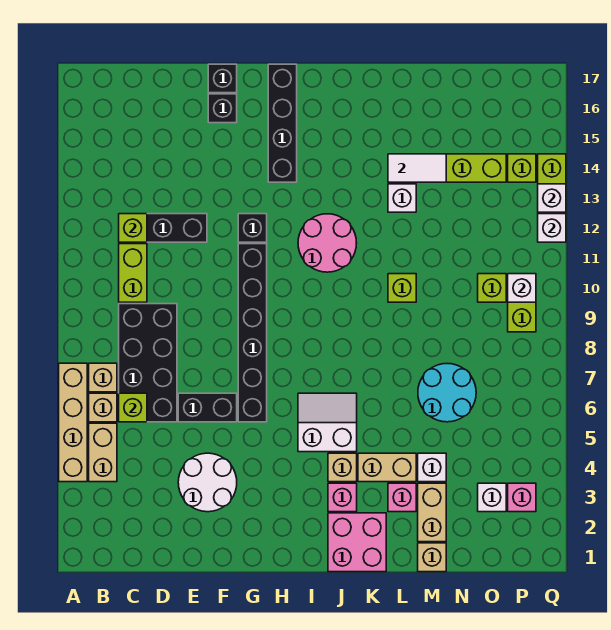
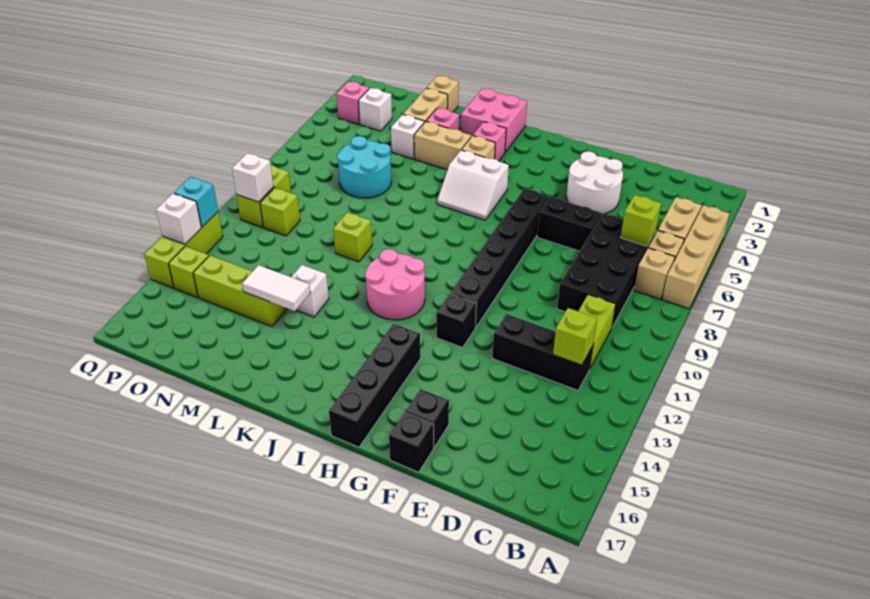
white brick Q12 level 2 -> cyan brick Q12 level 2

